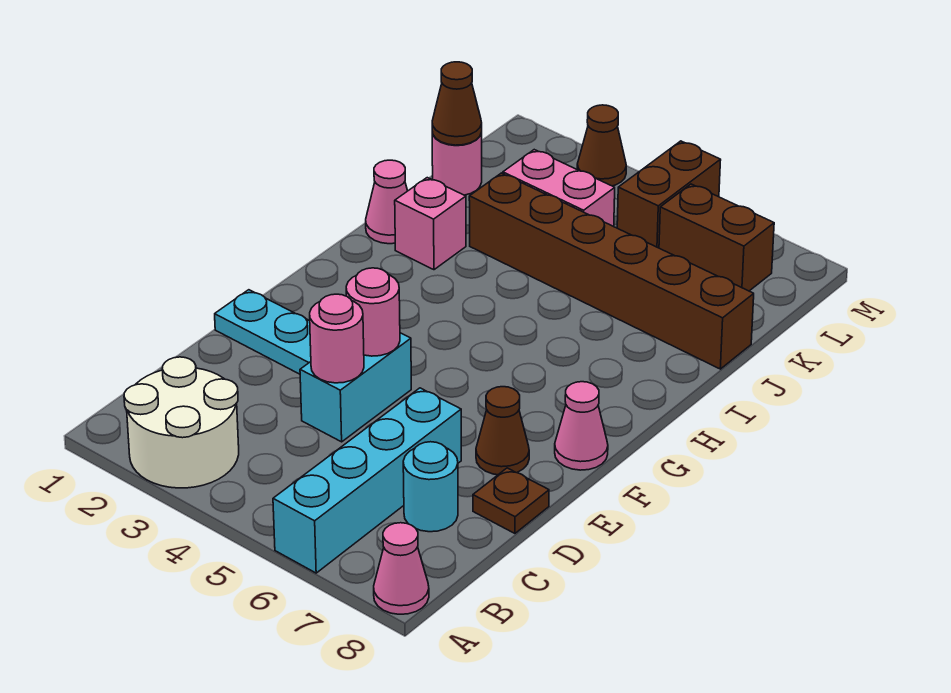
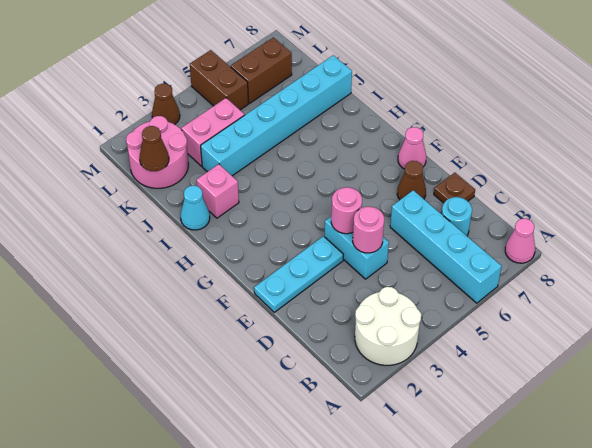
pink cone I1 level 1 -> cyan cone I1 level 1
brown brick J3:J8 level 1 -> cyan brick J3:J8 level 1
pink round brick K1 level 1 -> pink round brick K1:L2 level 1

